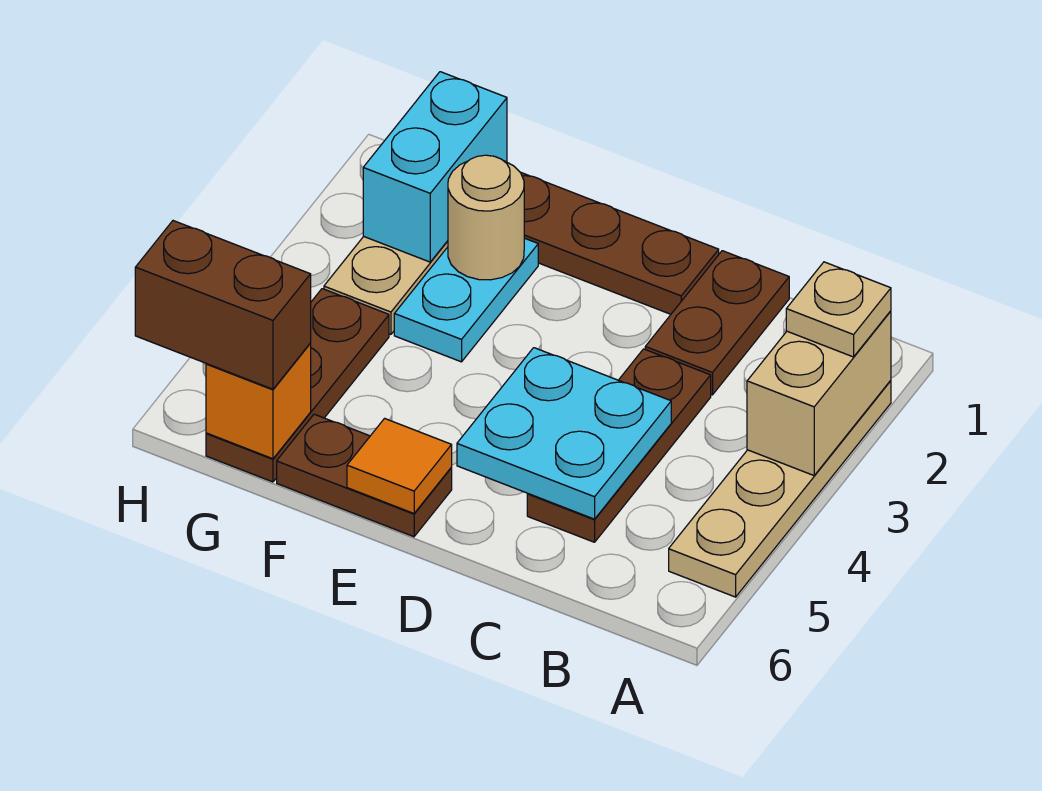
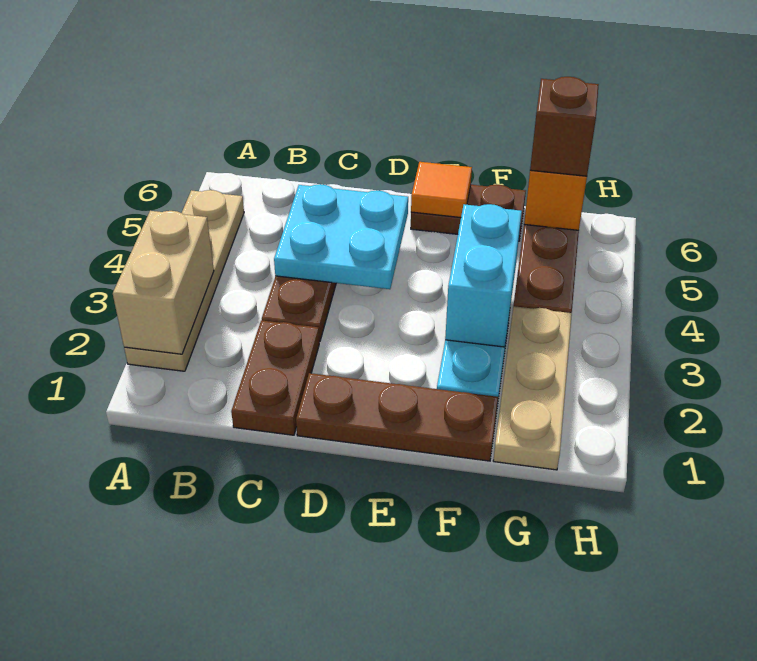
tan plate A2 level 3 -> none
tan round brick F2 level 2 -> none
cyan brick G1:G2 level 2 -> cyan brick F3:F4 level 2
brown brick G6:H6 level 3 -> brown brick G6 level 3

